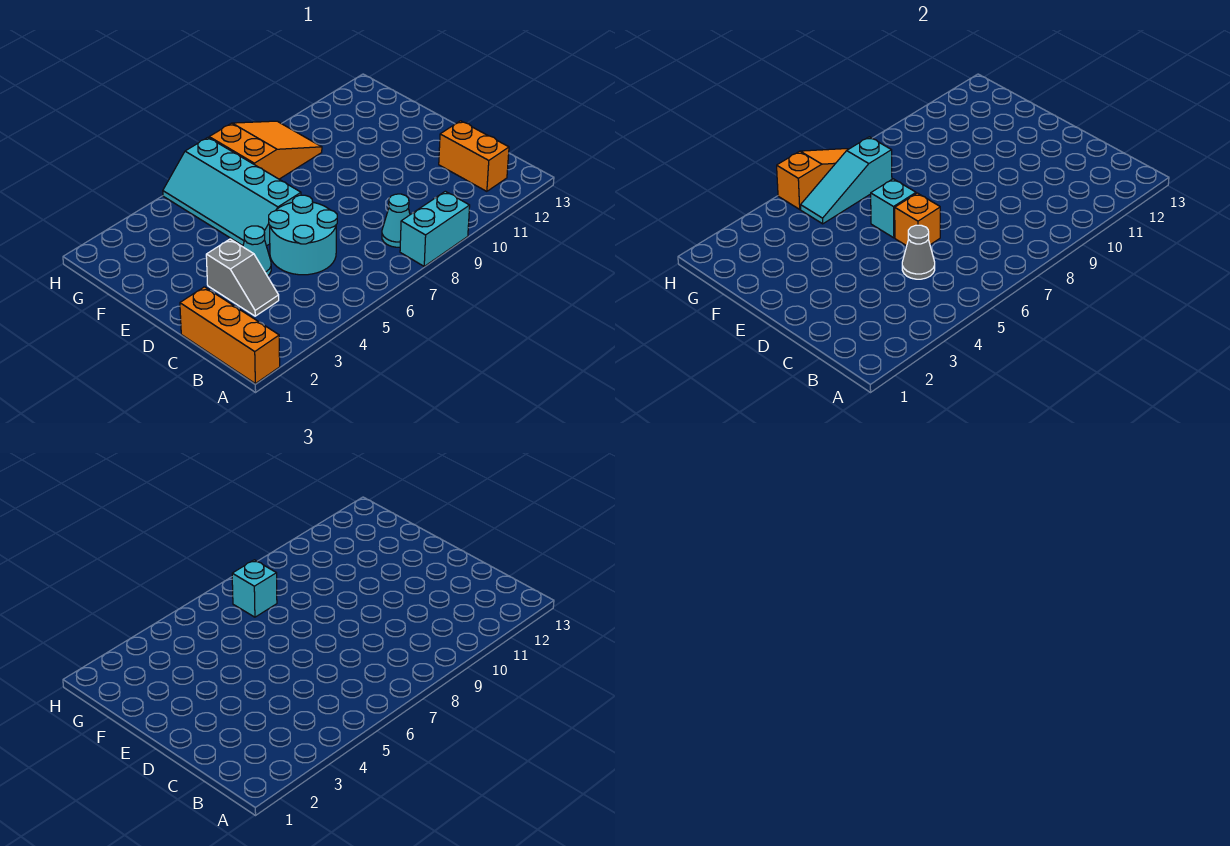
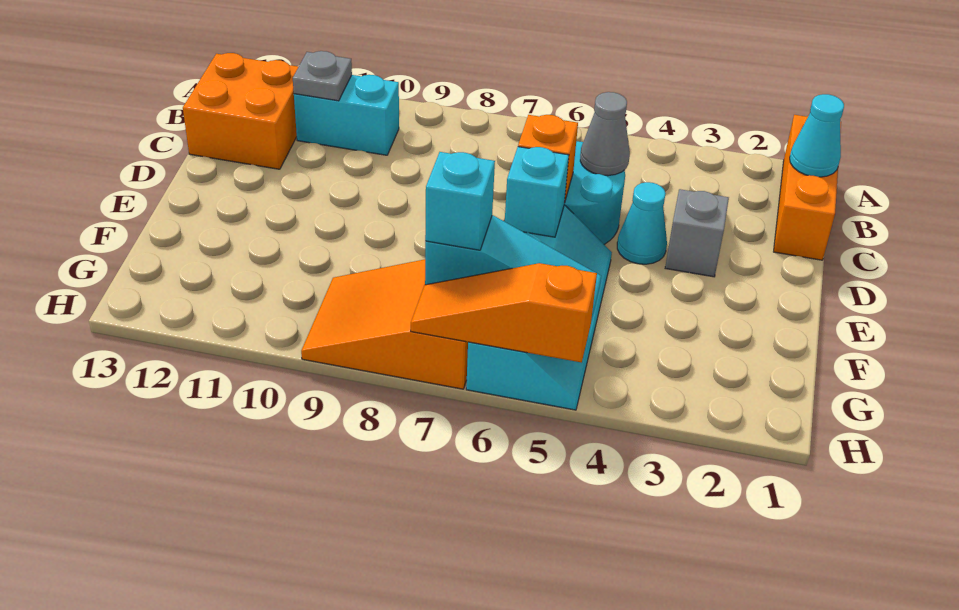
cyan brick A8:A9 level 1 -> cyan brick B10:B11 level 1
cyan cone B8 level 1 -> cyan cone B1 level 2
none -> grey plate B11 level 2
orange brick B12:C12 level 1 -> orange brick B12:C13 level 1

